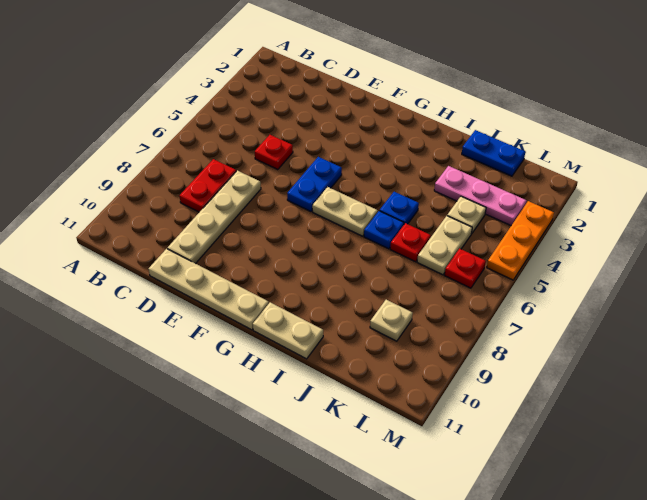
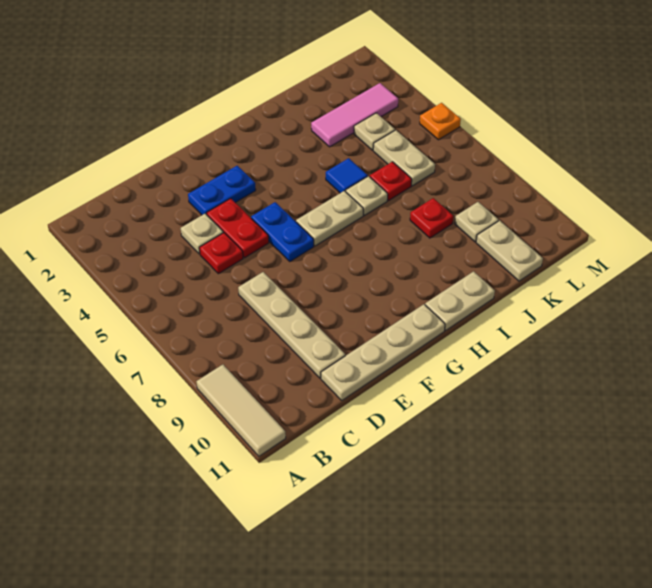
none -> tan tile A9:A11 level 1
red plate C7:C8 level 1 -> red plate E4:E5 level 1
none -> tan plate D4 level 1
blue plate I5 level 1 -> blue tile I5 level 1
blue plate I6 level 1 -> tan plate I6 level 1
blue plate J1:K1 level 1 -> blue plate E3:F3 level 1
pink plate J3:L3 level 1 -> pink tile J3:L3 level 1
none -> tan plate K10:K11 level 1
red plate L6 level 1 -> red plate J8 level 1
orange plate M3:M5 level 1 -> orange plate M5 level 1

